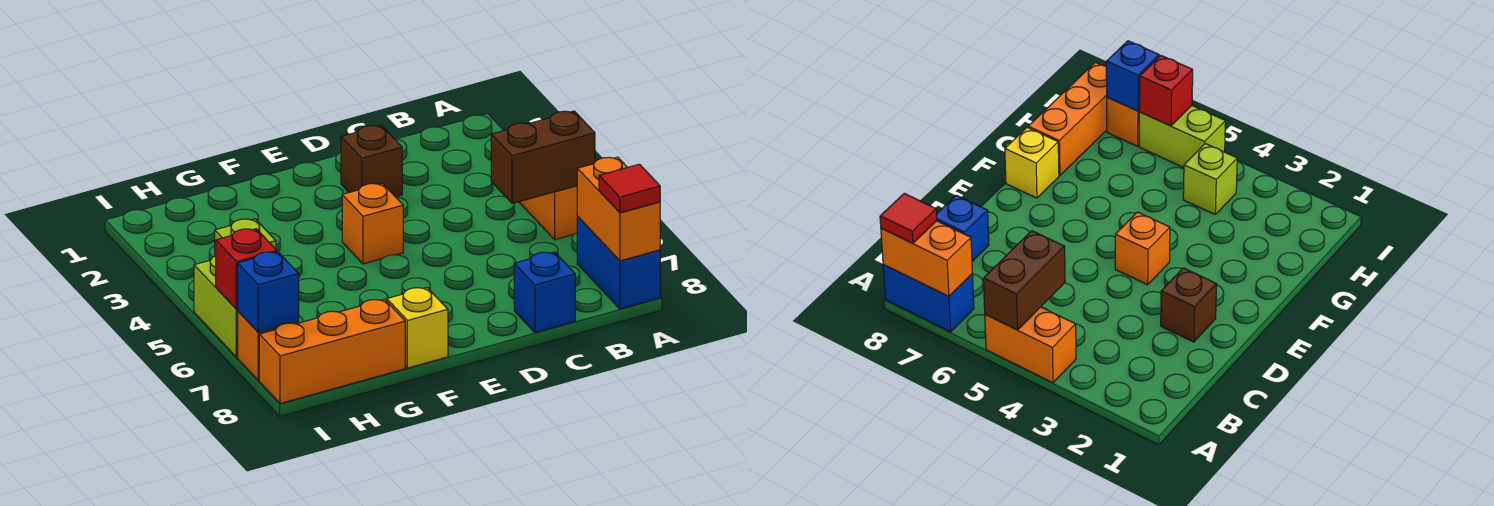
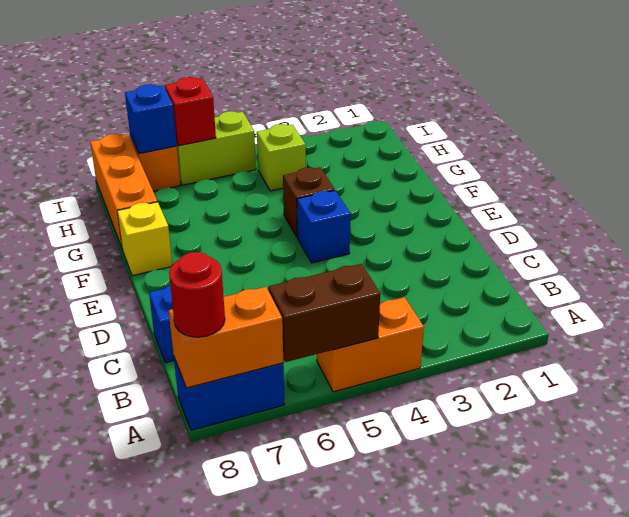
brown brick A5:B5 level 2 -> brown brick A5:A6 level 2
red tile A8 level 3 -> red round brick A8 level 3
brown brick D2 level 1 -> brown brick F4 level 1
orange brick E4 level 1 -> blue brick E4 level 1

